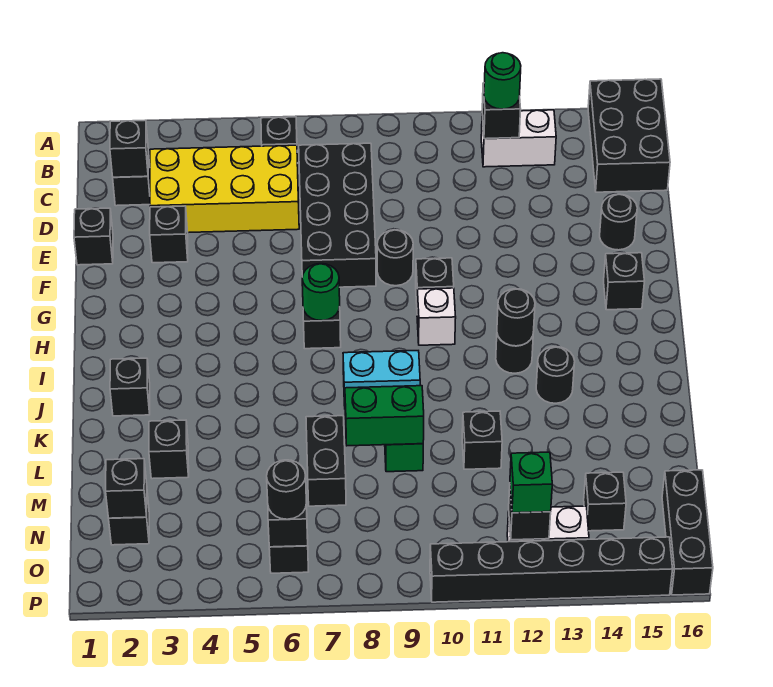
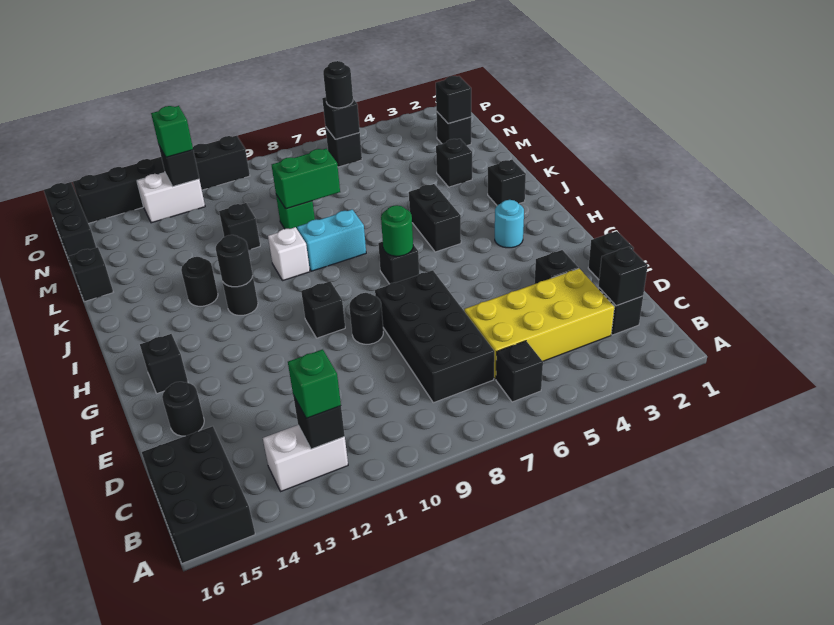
green round brick B12 level 3 -> green brick B12 level 3
none -> cyan round brick H3 level 1
white brick H10 level 1 -> white brick J10 level 1
black brick L7:M7 level 1 -> black brick I5:J5 level 1
black brick N14 level 1 -> black brick L16 level 1

